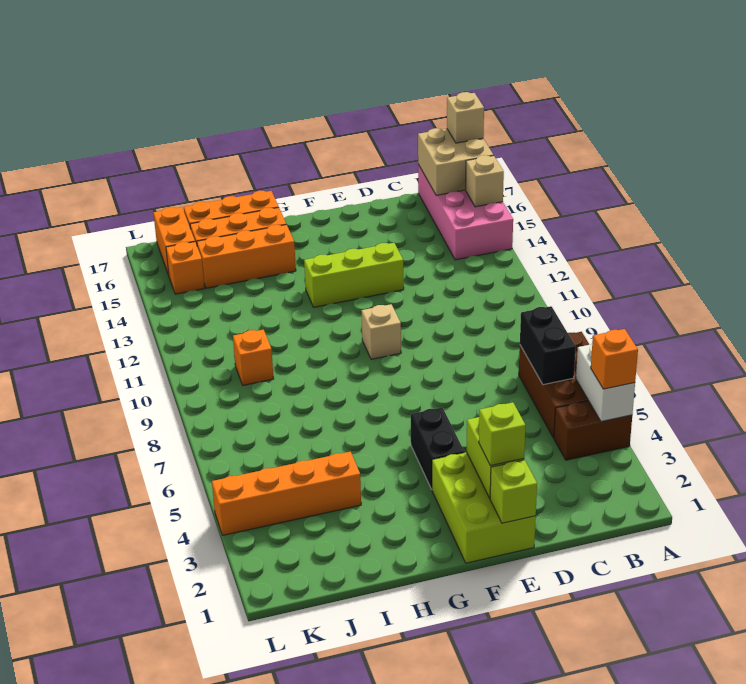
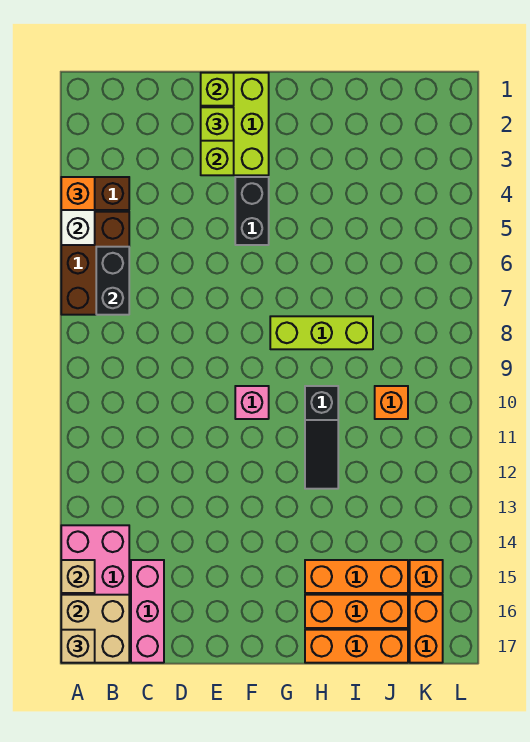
none -> pink brick C15:C17 level 1
lime brick E13:G13 level 1 -> lime brick G8:I8 level 1
tan brick F10 level 1 -> pink brick F10 level 1
none -> black slope H10:H12 level 1 top 10
orange brick I4:L4 level 1 -> none

